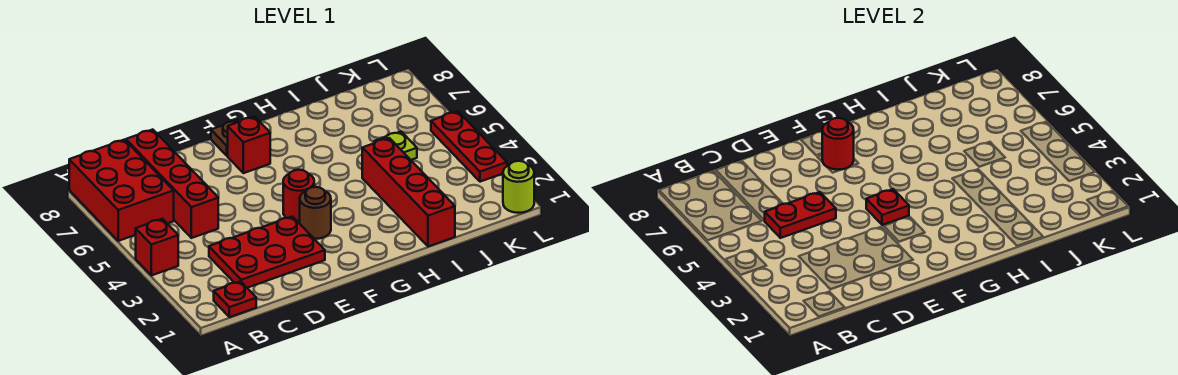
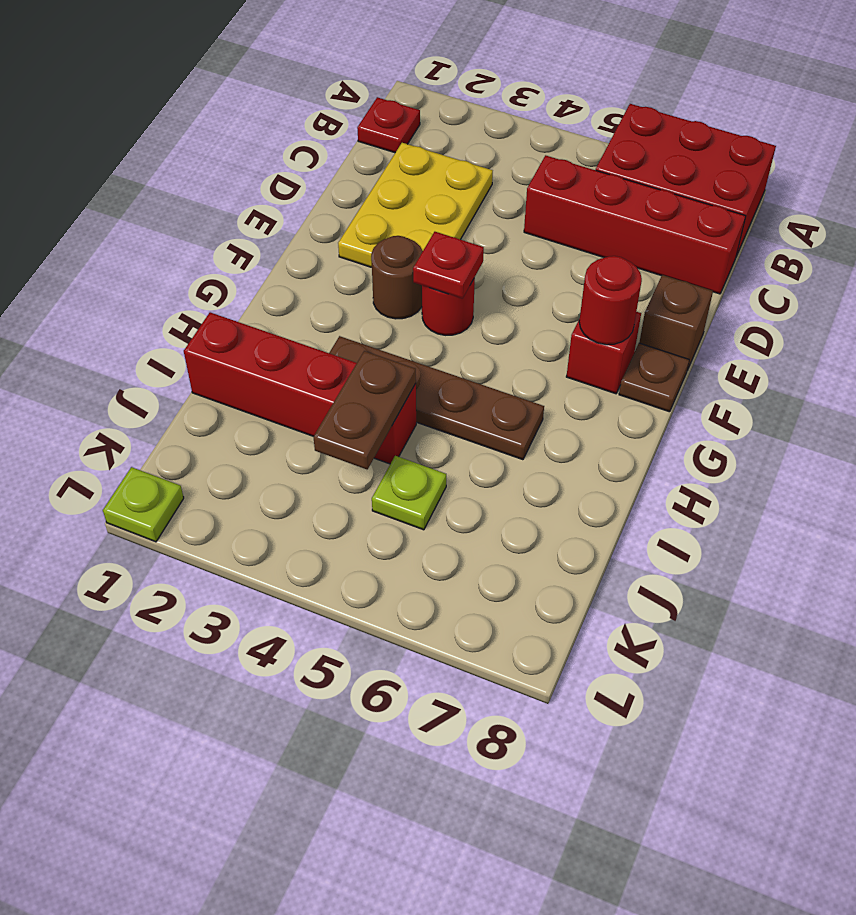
red brick A4 level 1 -> none
red plate C2:E3 level 1 -> yellow plate C2:E3 level 1
red plate C5:D5 level 2 -> none
none -> brown brick E8 level 1
none -> brown plate H3:H6 level 1
none -> brown plate I4:J4 level 2
lime round brick L1 level 1 -> lime plate L1 level 1
red plate L3:L5 level 1 -> none

